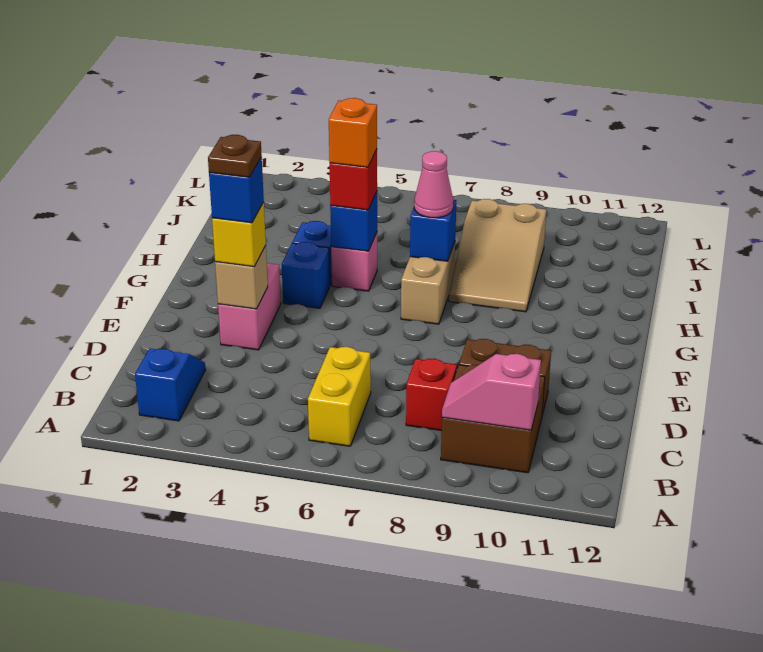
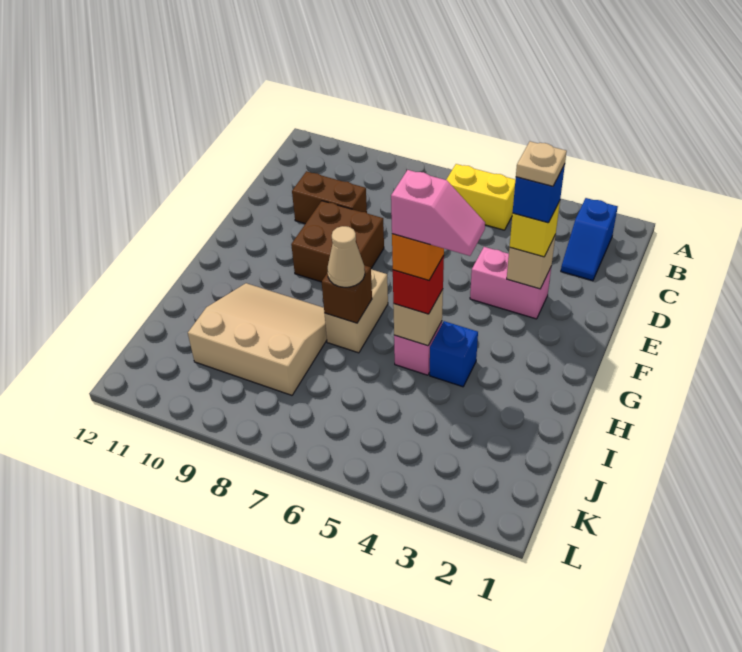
yellow brick B6:C6 level 1 -> yellow brick B5:B6 level 1
brown brick B9:C10 level 1 -> brown brick E8:F9 level 1
pink slope B9:B10 level 2 top 10 -> pink slope H4:H5 level 5 top 5
red brick C8 level 1 -> none
pink brick E3:F3 level 1 -> pink brick E3:E4 level 1
brown plate E3 level 5 -> tan plate E3 level 5
blue brick G4 level 1 -> none
blue brick H5 level 2 -> tan brick H5 level 2
blue brick H7 level 2 -> brown brick H7 level 2
pink cone H7 level 3 -> tan cone H7 level 3
tan slope H8:J9 level 1 top J -> tan slope H8:J10 level 1 top J

